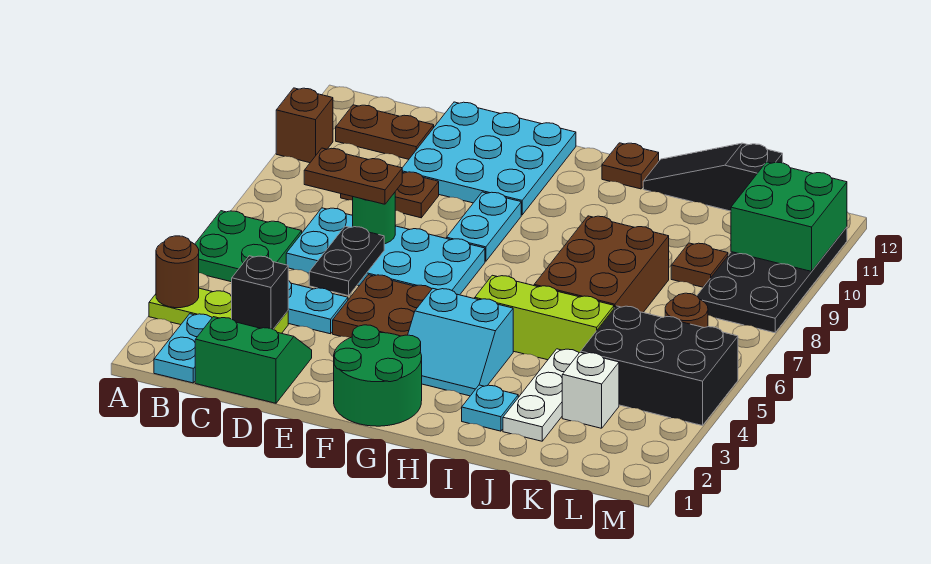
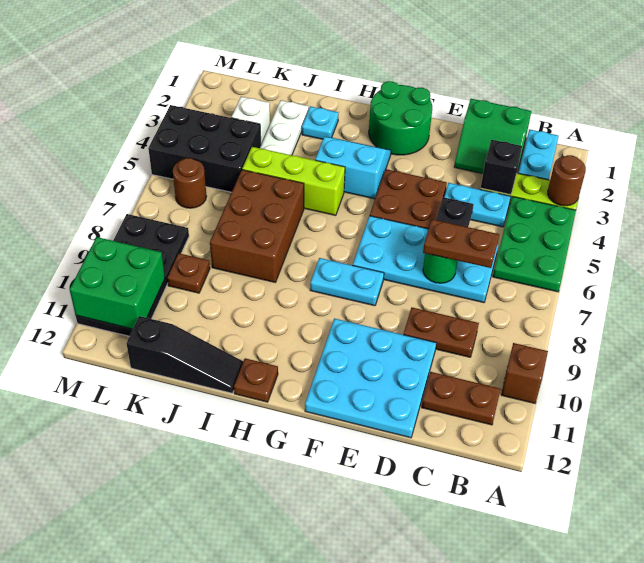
green plate A5:B6 level 1 -> green plate A4:B6 level 1
cyan plate F8:F9 level 1 -> cyan plate F8:G8 level 1

